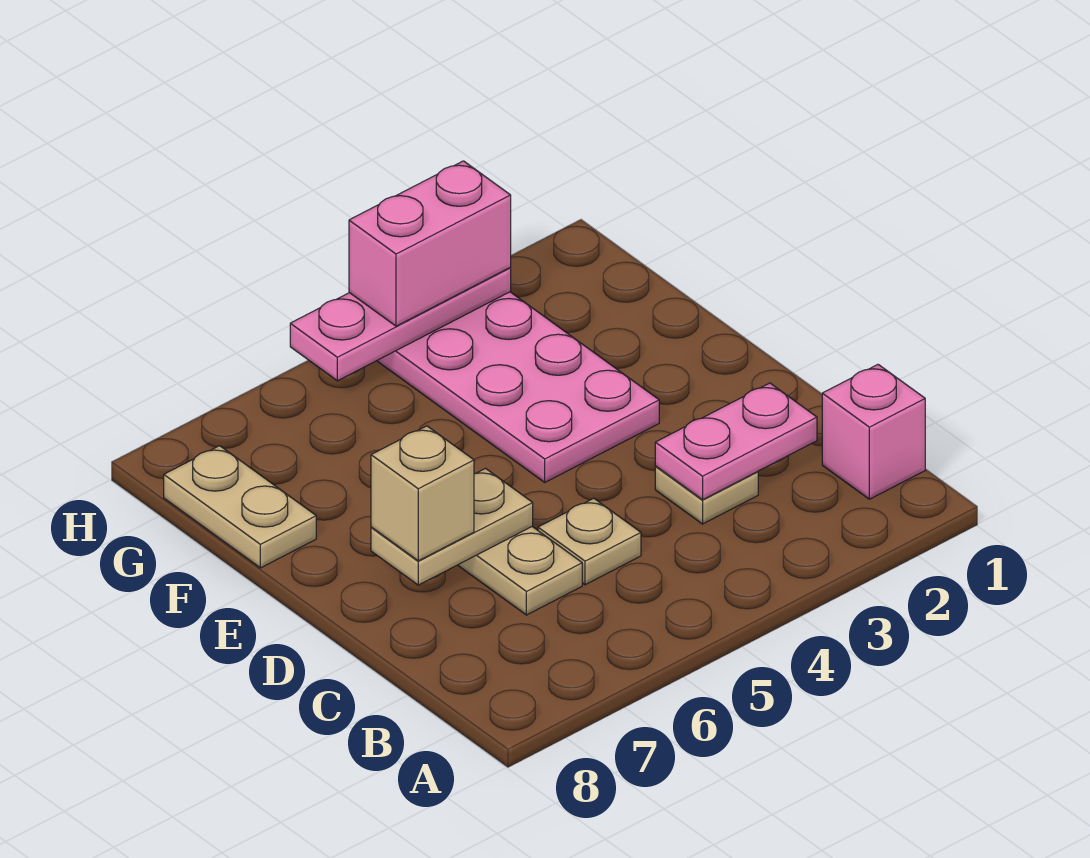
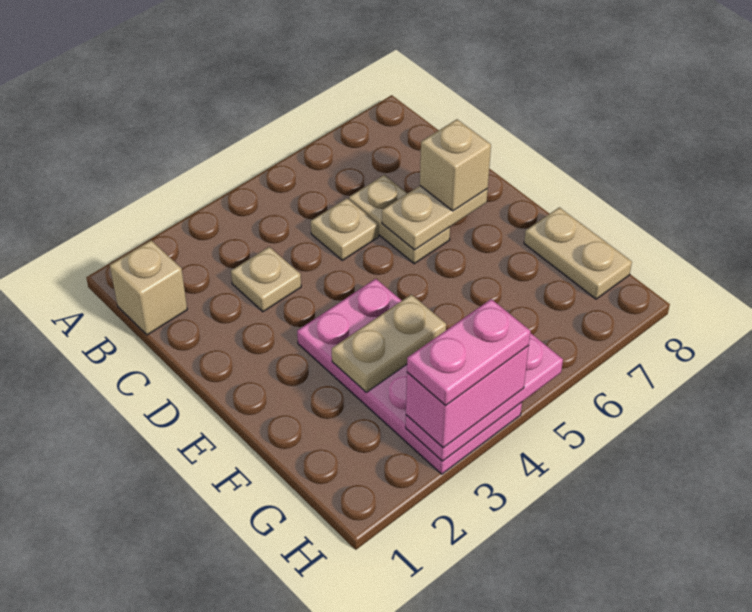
pink brick B1 level 1 -> tan brick B1 level 1
pink plate C2:C3 level 2 -> pink plate H3:H4 level 4
none -> tan plate F3:F4 level 2

